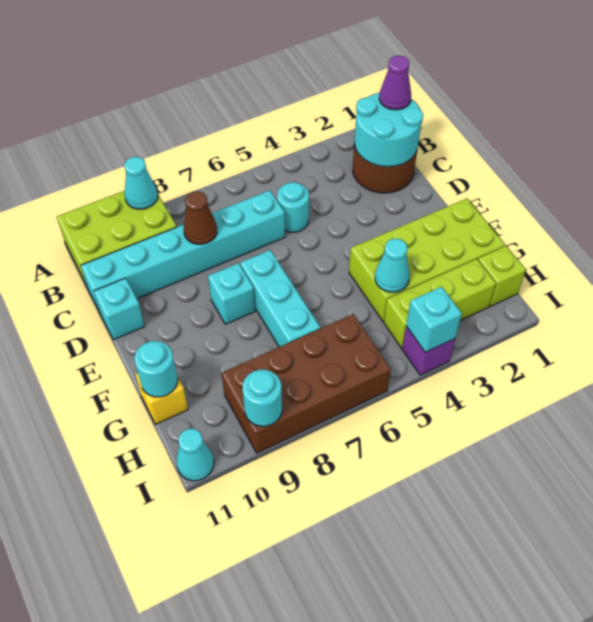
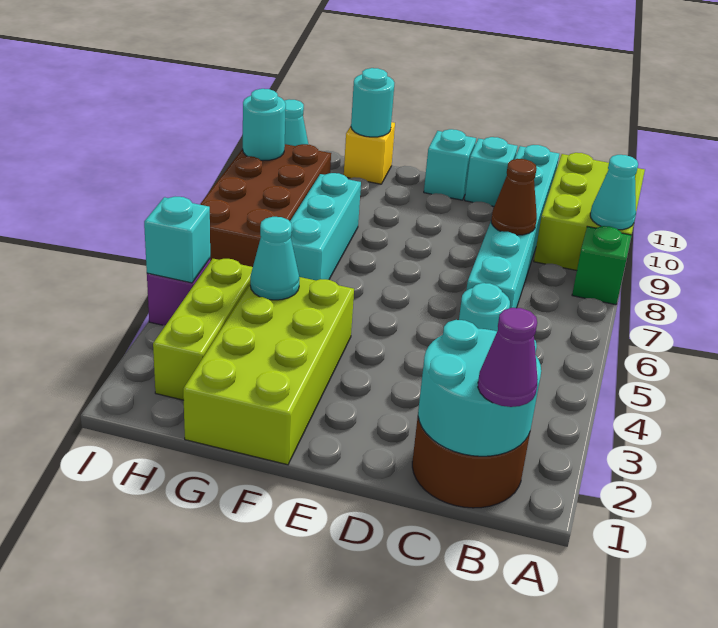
none -> green brick A8 level 1
cyan brick E7:G7 level 1 -> cyan brick G6:G8 level 1
cyan brick E8 level 1 -> cyan brick E11 level 1
lime brick H1 level 1 -> none

